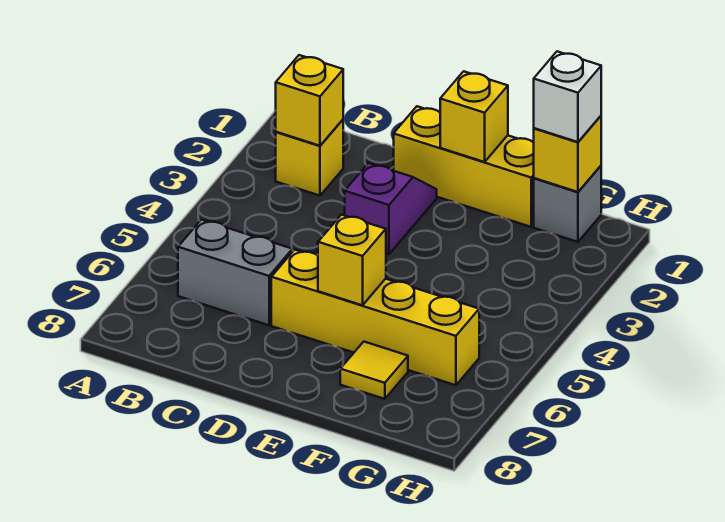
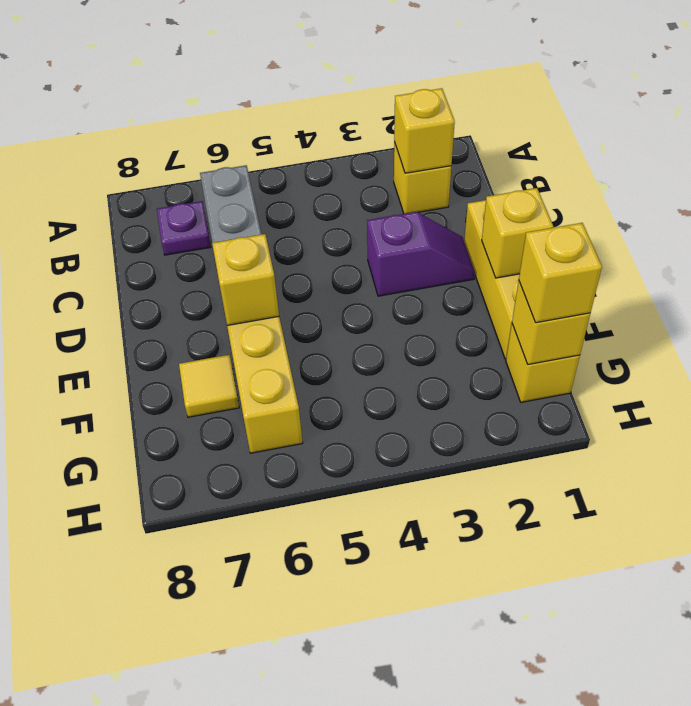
none -> purple plate B7 level 1
grey brick G1 level 1 -> yellow brick G1 level 1
white brick G1 level 3 -> yellow brick G1 level 3

